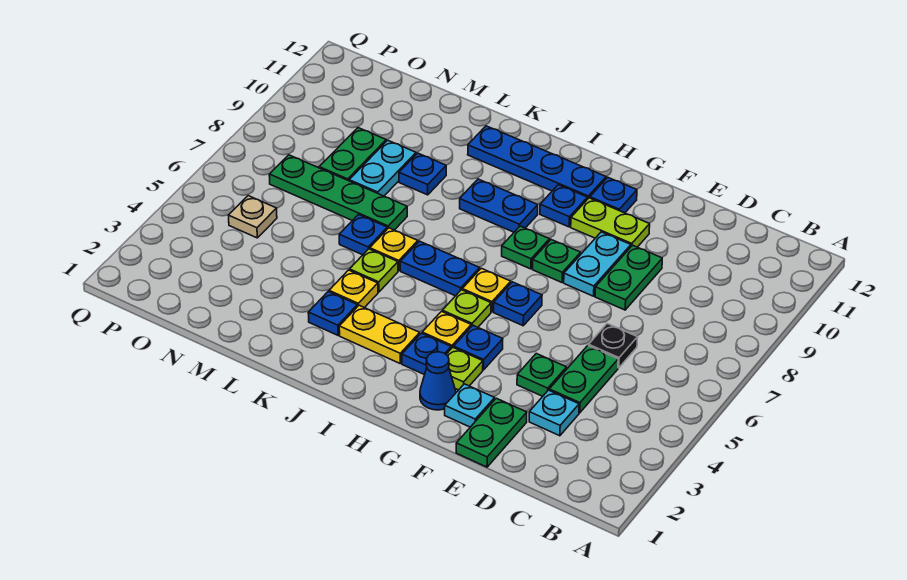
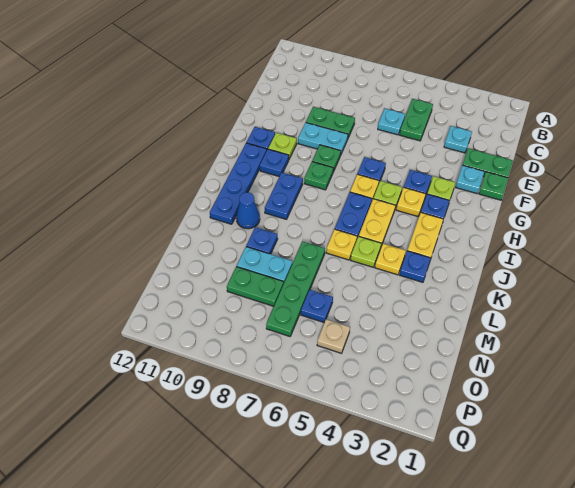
green plate D4:D5 level 1 -> green plate C5:D5 level 1
black plate D6 level 1 -> cyan plate D6 level 1
green plate E4 level 1 -> green plate F1 level 1
lime plate F10:G10 level 1 -> lime plate G10 level 1
blue cone G2 level 1 -> blue cone K10 level 1
none -> yellow plate I5:J5 level 1
blue plate L6 level 1 -> blue plate N6 level 1

